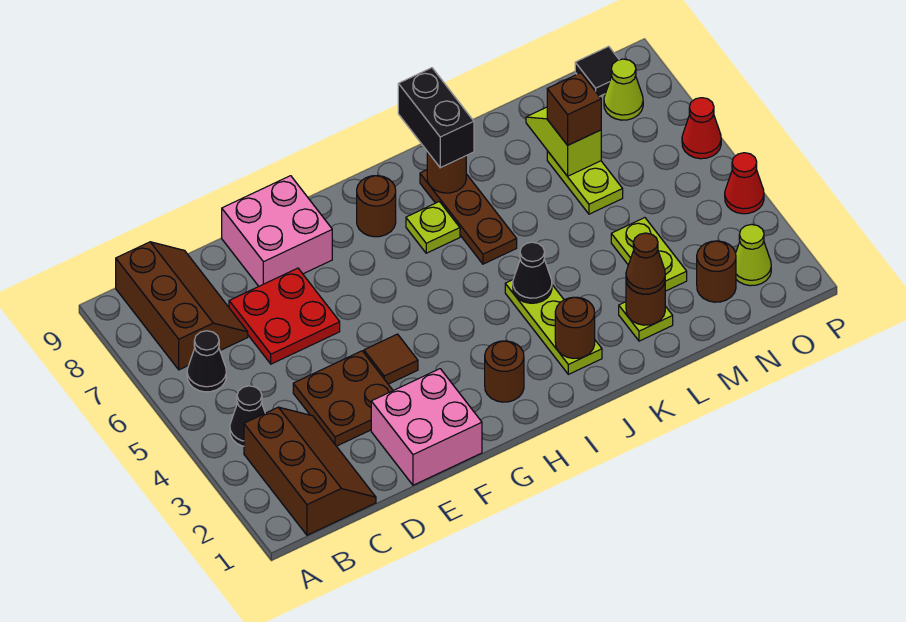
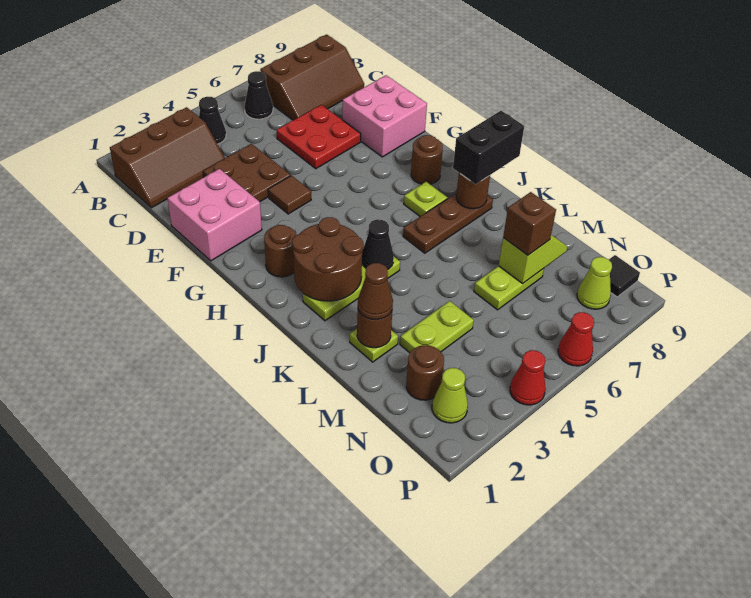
brown round brick J2 level 2 -> brown round brick I2:J3 level 2

